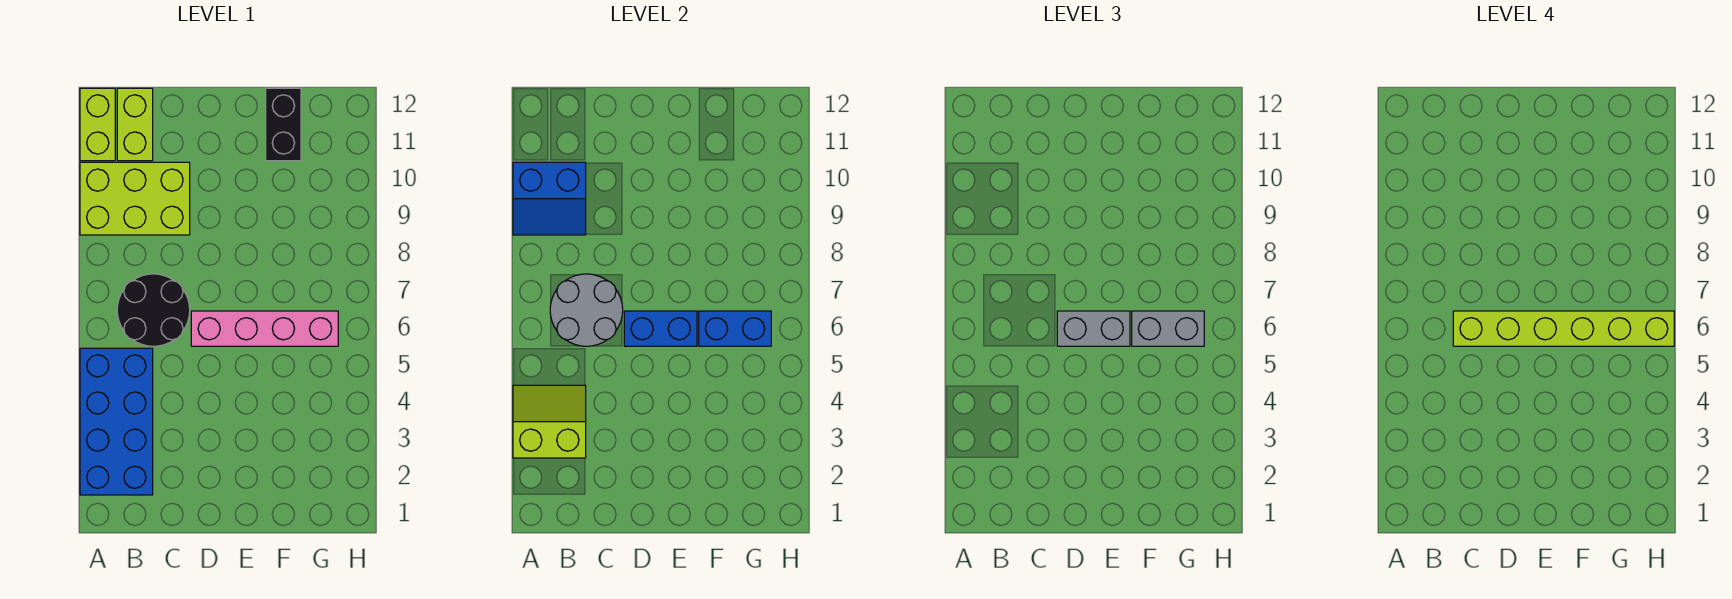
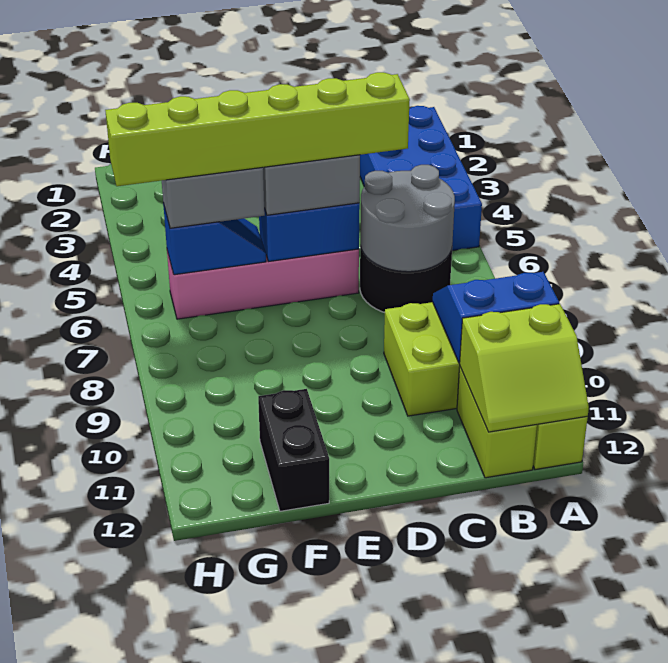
lime slope A3:B4 level 2 top 3 -> lime slope A11:B12 level 2 top 11
blue brick F6:G6 level 2 -> blue slope F6:G6 level 2 top G

